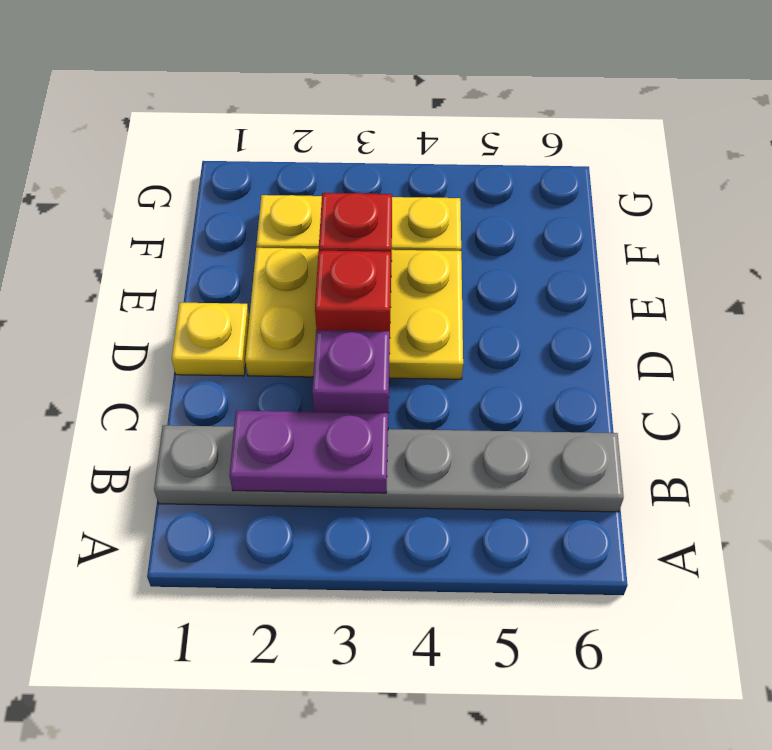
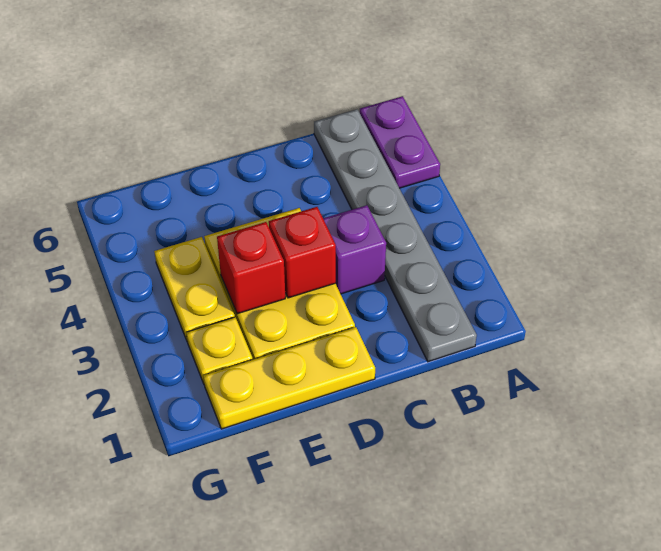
purple plate B2:B3 level 2 -> purple plate A5:A6 level 1
yellow plate D1 level 1 -> yellow plate D1:F1 level 1

